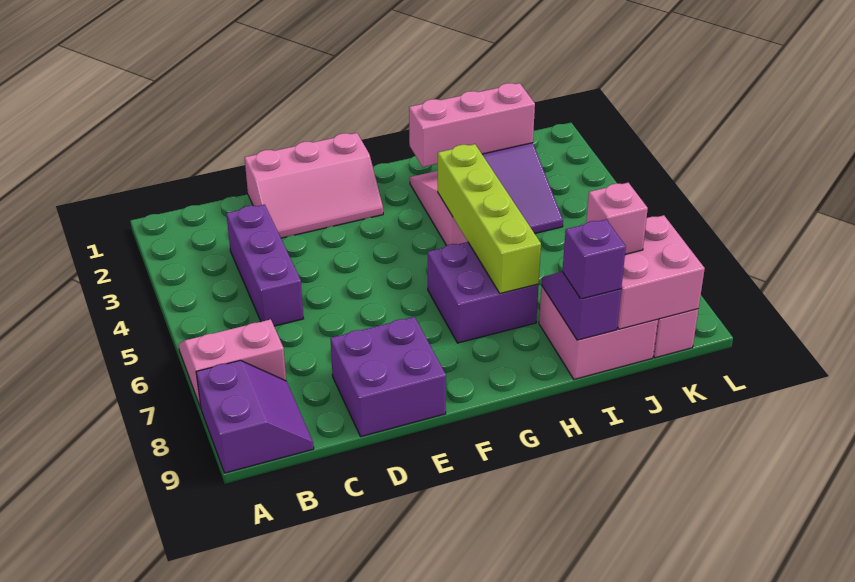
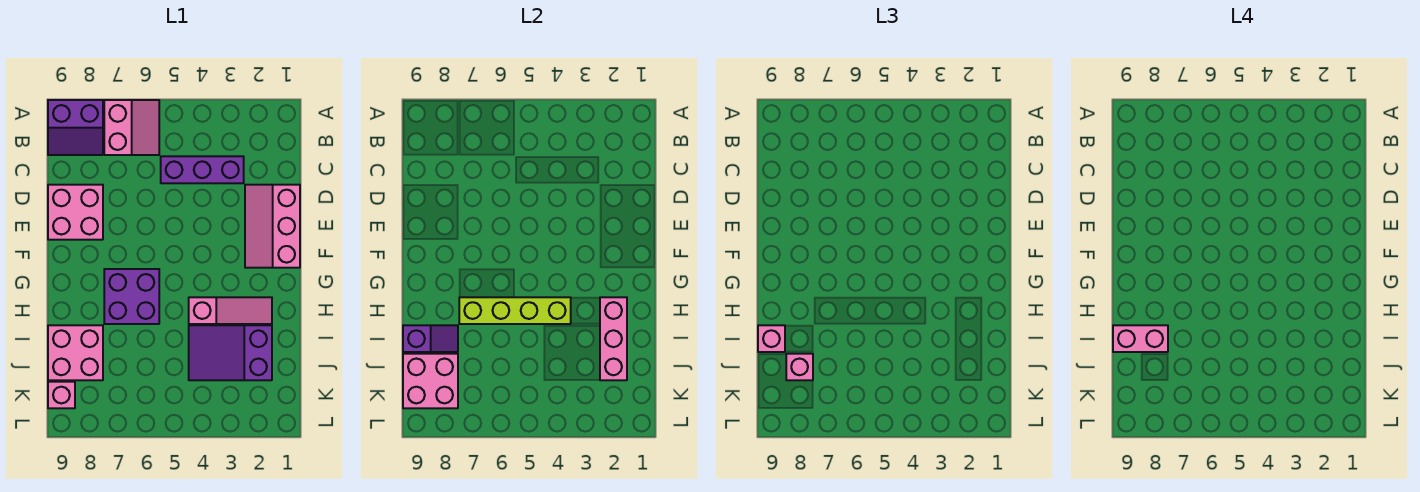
purple brick D8:E9 level 1 -> pink brick D8:E9 level 1
none -> pink brick I8:I9 level 4
purple brick I9 level 3 -> pink brick I9 level 3

